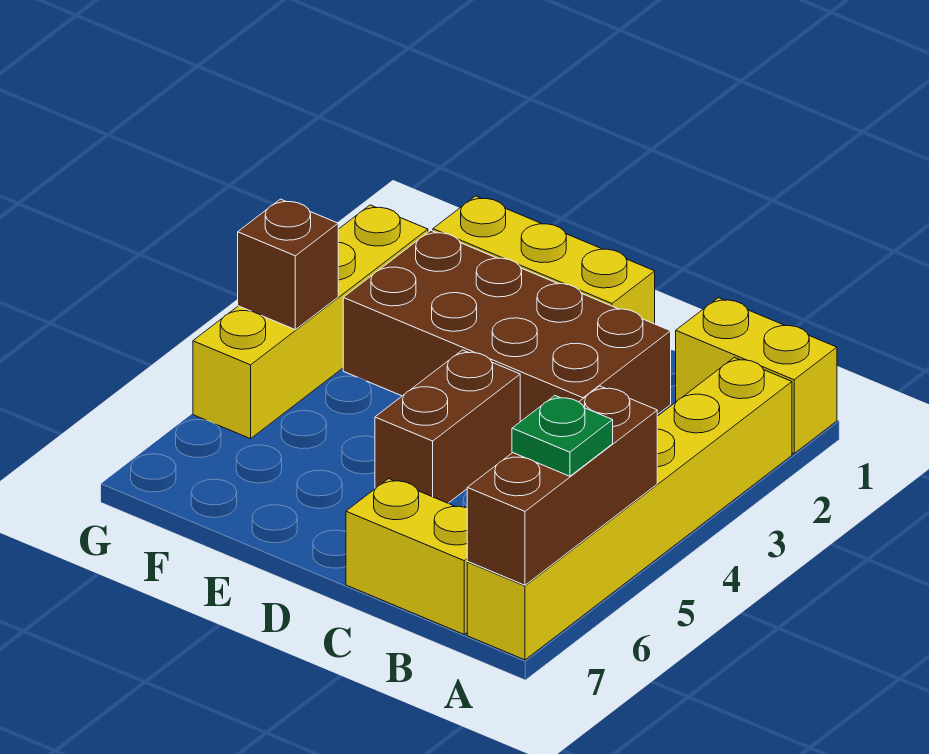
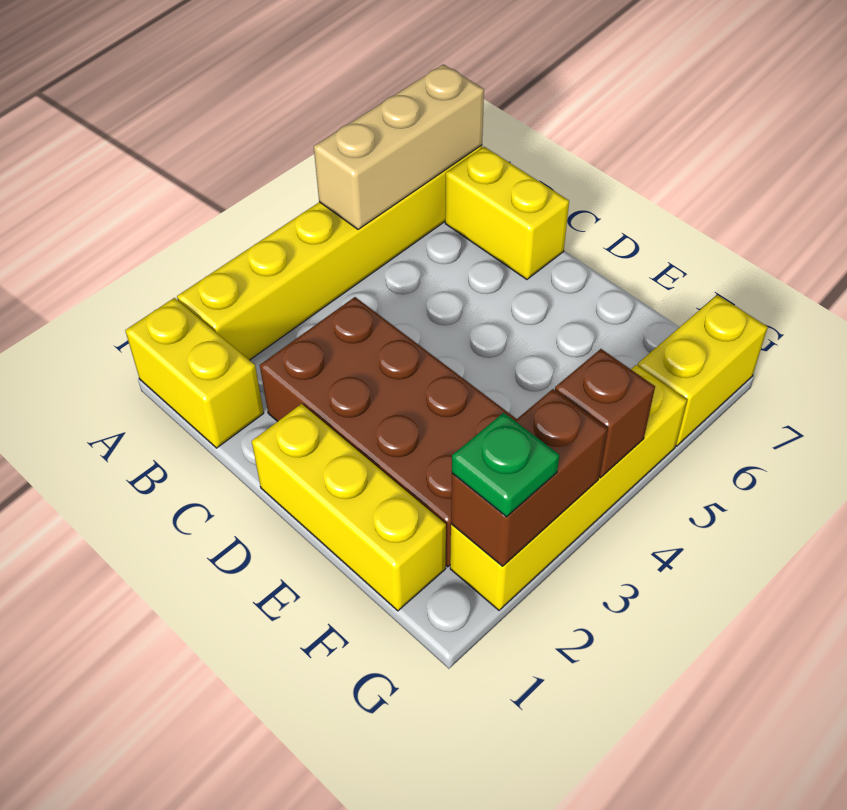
brown brick A5:A7 level 2 -> tan brick A5:A7 level 2
green plate A6 level 3 -> green plate G2 level 3
brown brick D4:D5 level 1 -> brown brick G2:G3 level 2
none -> yellow brick G6:G7 level 1

